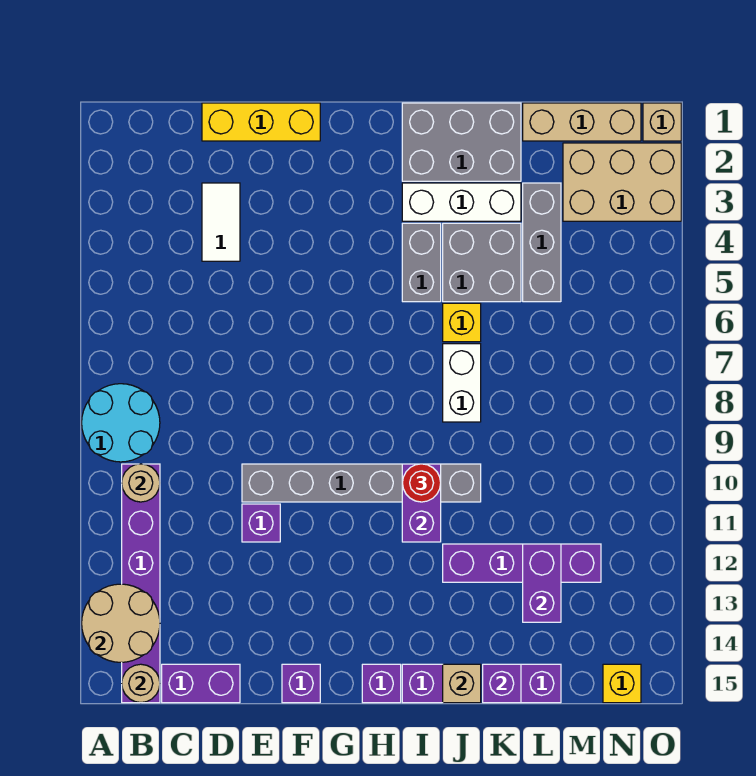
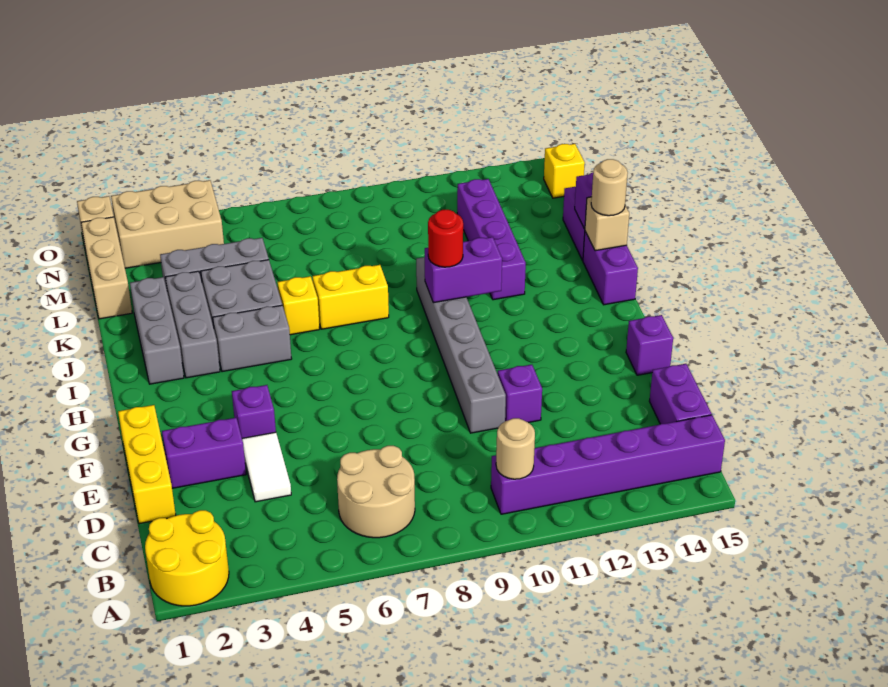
none -> yellow round brick A1:B2 level 1
cyan round brick A8:B9 level 1 -> none
tan round brick A13:B14 level 2 -> tan round brick B6:C7 level 1
tan round brick B15 level 2 -> tan round brick J15 level 3
white tile D3:D4 level 1 -> white tile D4:E4 level 1
purple brick H15 level 1 -> purple brick F4 level 1
grey brick I1:K2 level 1 -> grey brick I2:K2 level 1
white brick I3:K3 level 1 -> grey brick I3:K3 level 1
white brick J7:J8 level 1 -> yellow brick J7:J8 level 1
purple brick L12:L13 level 2 -> purple brick E2:E3 level 1
tan brick M2:O3 level 1 -> tan brick N2:O4 level 1

